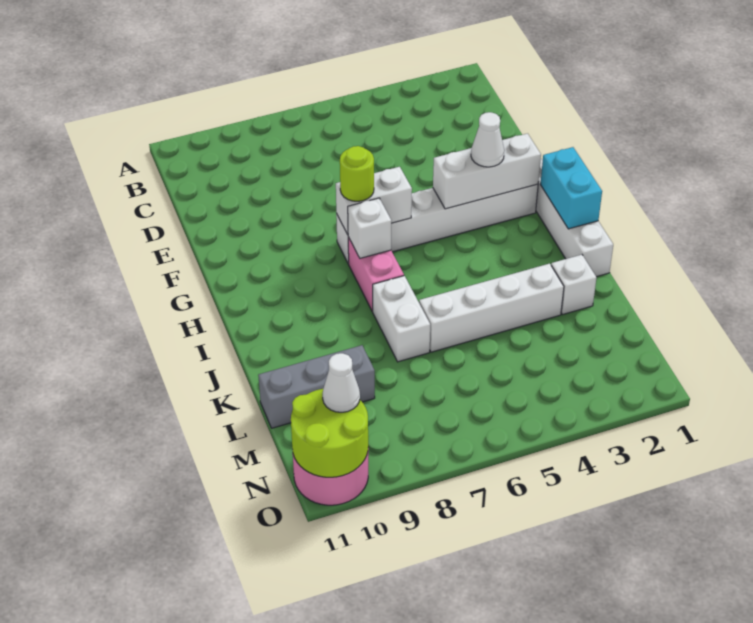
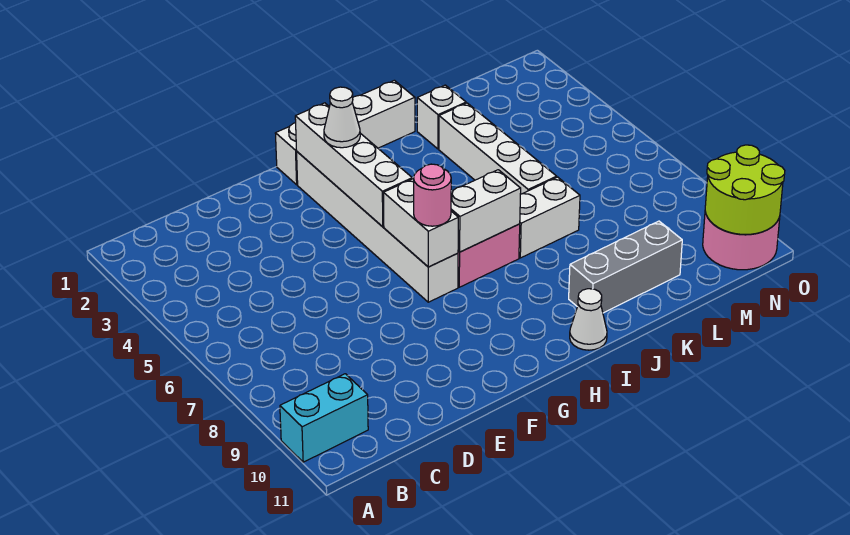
white brick G2:G4 level 2 -> white brick G2:G5 level 2
lime round brick G7 level 3 -> pink round brick G7 level 3
cyan brick H1:I1 level 2 -> cyan brick A10:B10 level 1
white brick H7 level 2 -> white brick H7:I7 level 2
grey brick L9:L11 level 1 -> grey brick J10:L10 level 1
white cone N10 level 3 -> white cone I11 level 1

